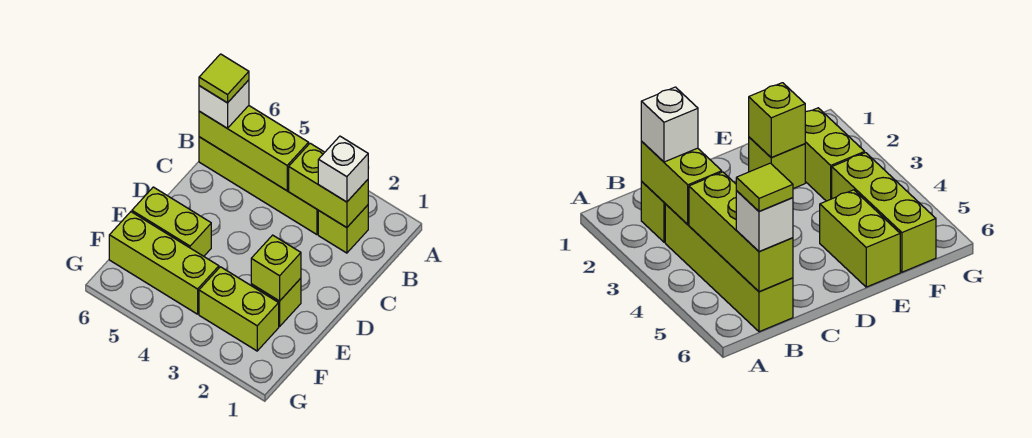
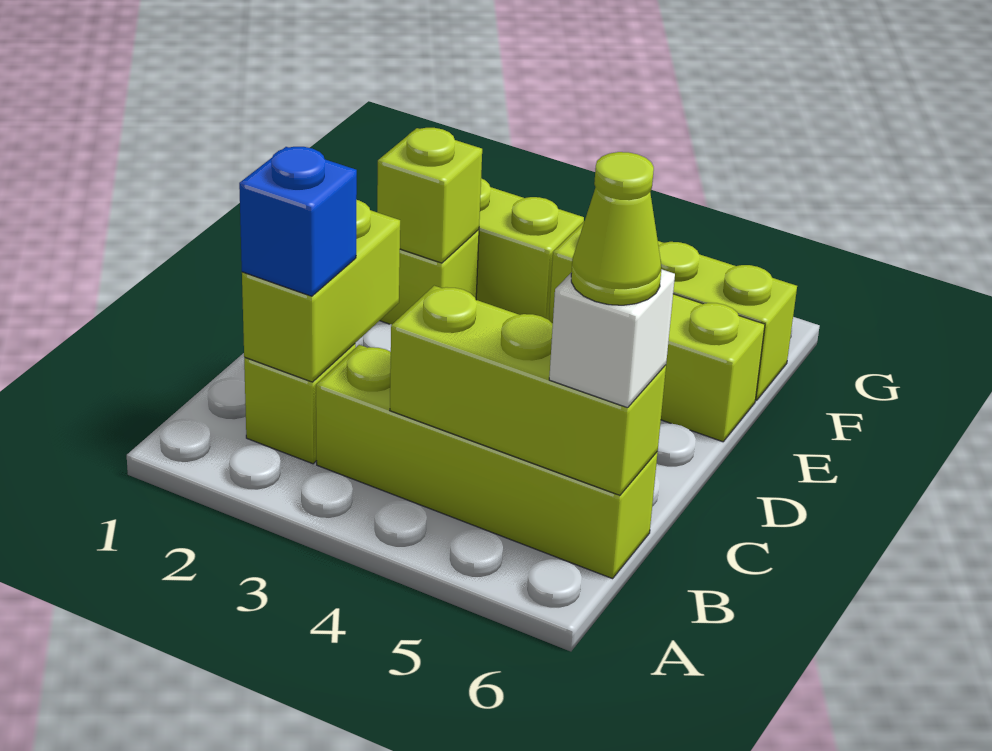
lime brick B2:B3 level 2 -> lime brick B2:C2 level 2
white brick B2 level 3 -> blue brick B2 level 3
lime tile B6 level 4 -> lime cone B6 level 4

